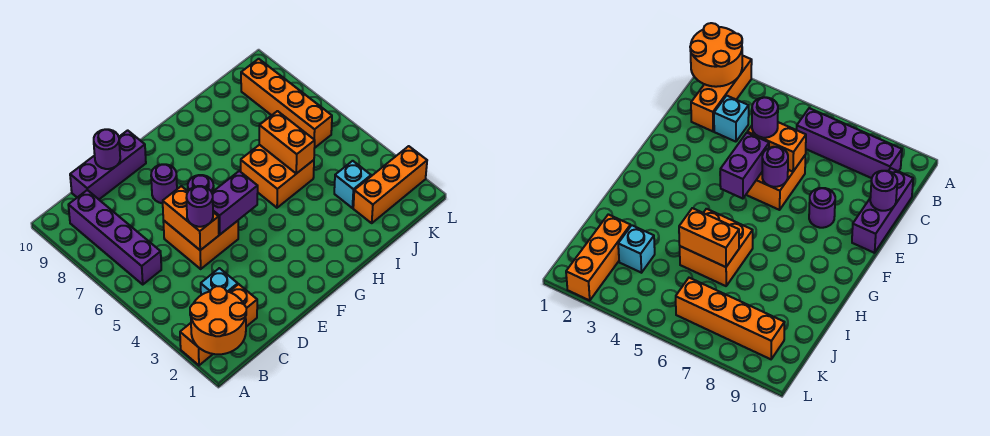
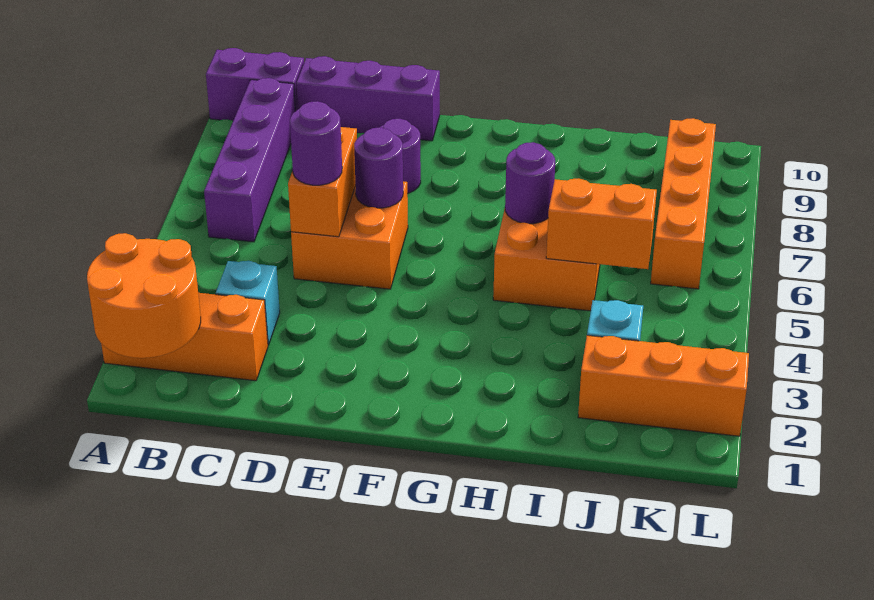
purple round brick D10 level 2 -> purple round brick H6 level 2
purple brick E5:F5 level 2 -> purple brick A10:B10 level 1
orange brick I5:I6 level 2 -> orange brick I5:J5 level 2

